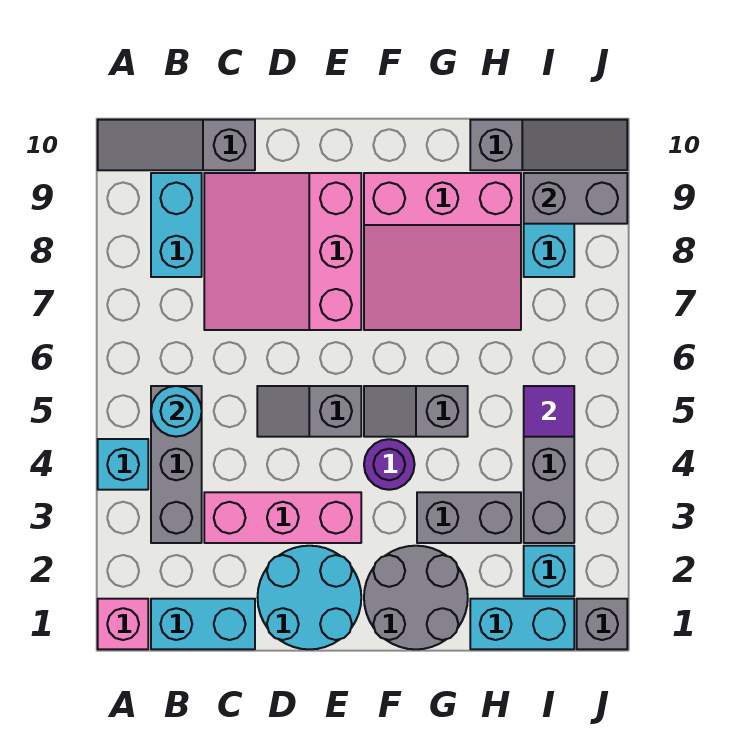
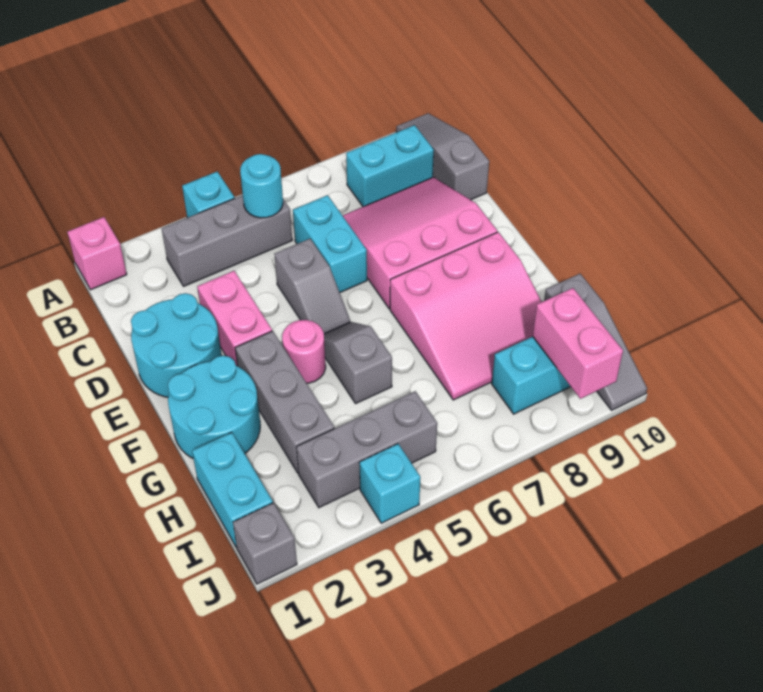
cyan brick B1:C1 level 1 -> cyan brick C6:D6 level 1
pink brick C3:E3 level 1 -> pink brick D3:E3 level 1
grey slope D5:E5 level 1 top E -> grey slope D5:E5 level 1 top D
grey round brick F1:G2 level 1 -> cyan round brick F1:G2 level 1
purple round brick F4 level 1 -> pink round brick F4 level 1
pink slope F7:H9 level 1 top 9 -> pink slope F7:H9 level 1 top F
grey brick G3:H3 level 1 -> grey brick F3:H3 level 1
cyan brick I2 level 1 -> cyan brick J4 level 1
purple tile I5 level 2 -> none
grey brick I9:J9 level 2 -> pink brick I9:J9 level 2

